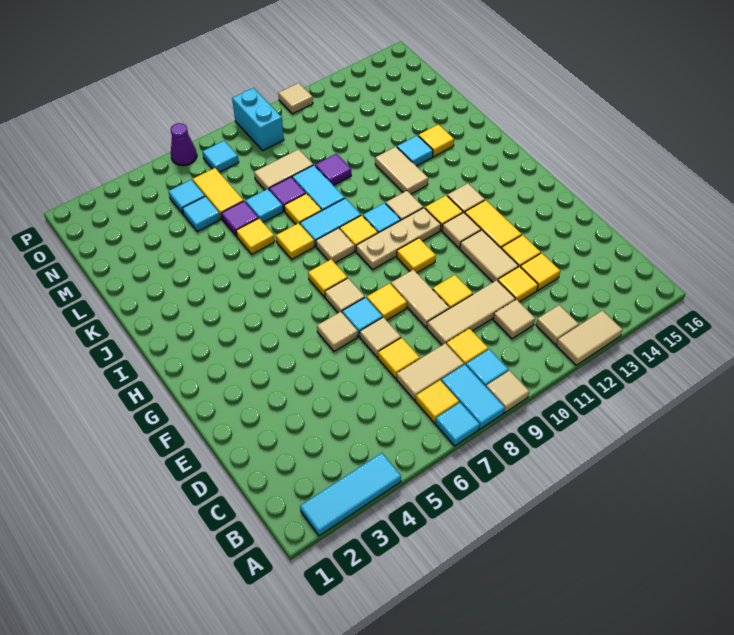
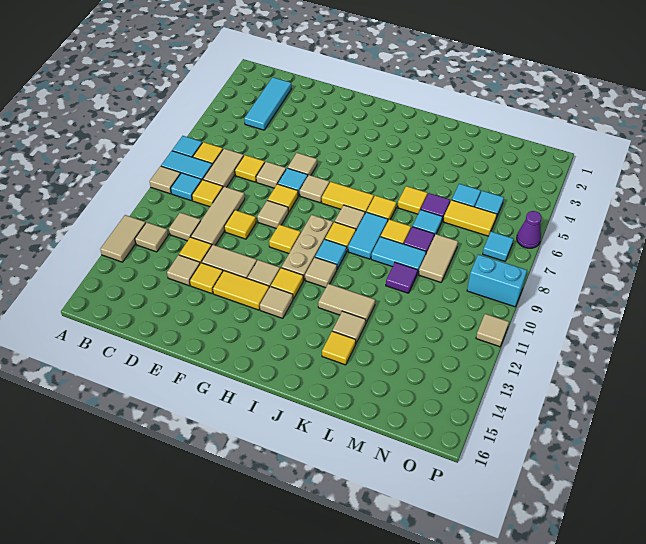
cyan tile A2:A4 level 1 -> cyan tile C2:C4 level 1
yellow tile D13 level 1 -> tan tile D13 level 1
tan tile E9:F9 level 1 -> tan tile F9 level 1
yellow tile H7 level 1 -> yellow tile H7:I7 level 1
cyan tile K13 level 1 -> tan tile K13 level 1

